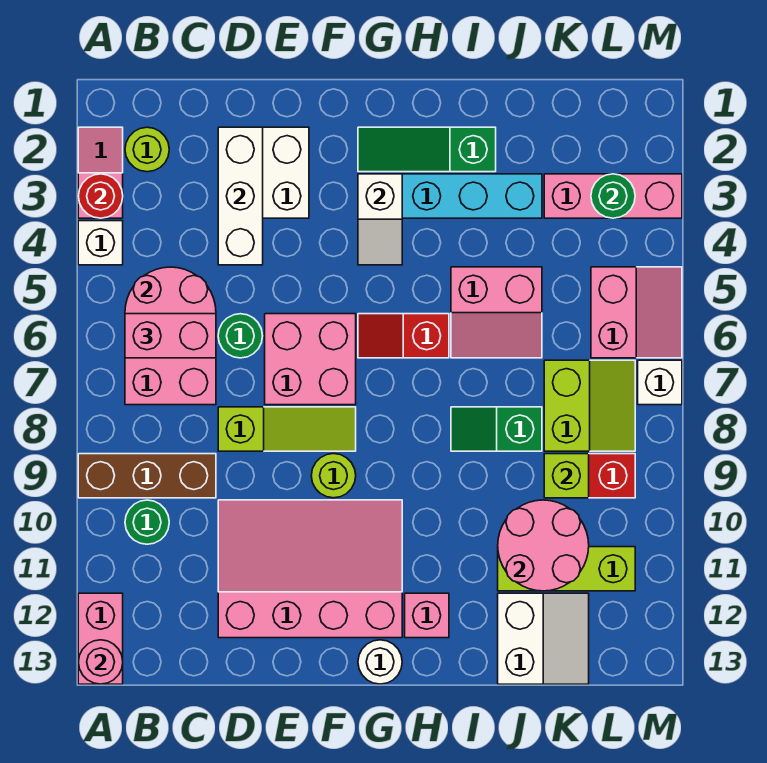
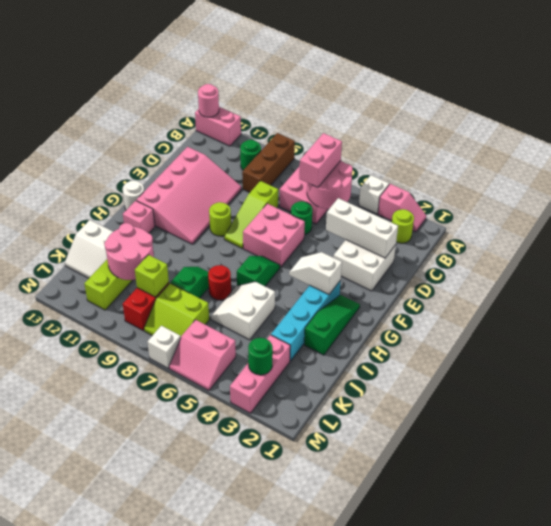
red round brick A3 level 2 -> red round brick I7 level 1
red slope G6:H6 level 1 top H -> green slope G6:H6 level 1 top H
pink slope I5:J6 level 1 top 5 -> white slope I5:J6 level 1 top 5

